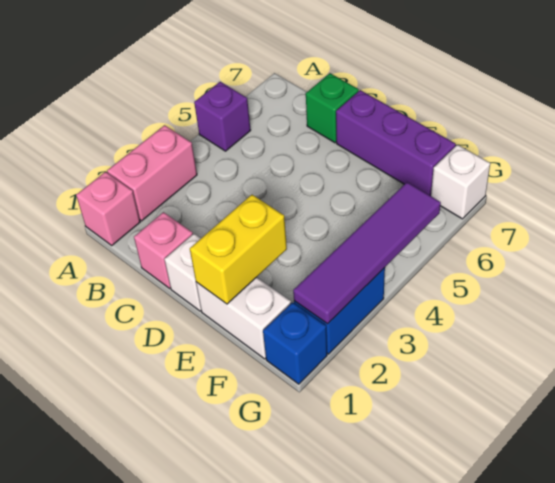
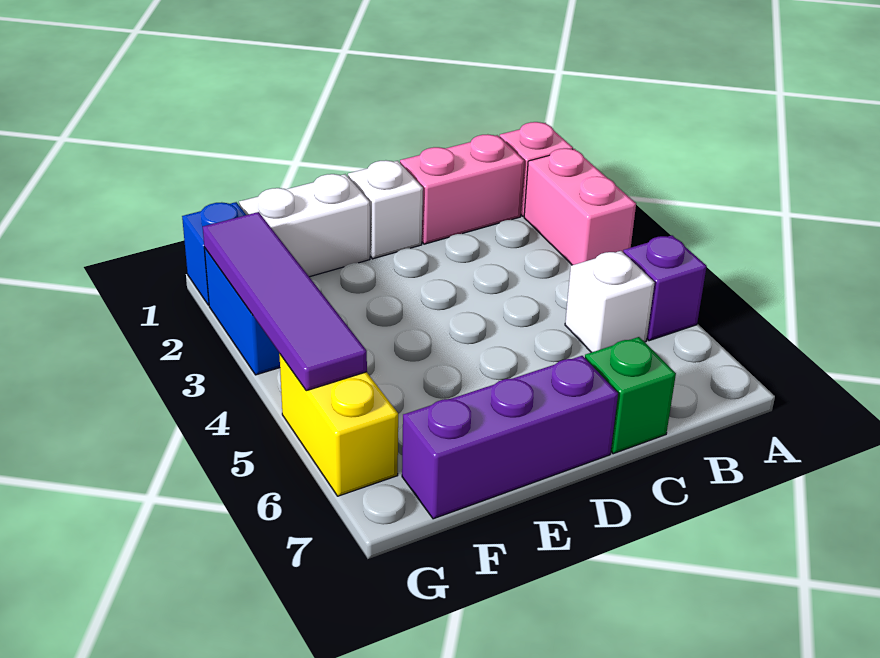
pink brick C1 level 1 -> pink brick B1:C1 level 1
yellow brick E1:E2 level 2 -> yellow brick G5:G6 level 1
white brick G7 level 1 -> white brick B5 level 1

